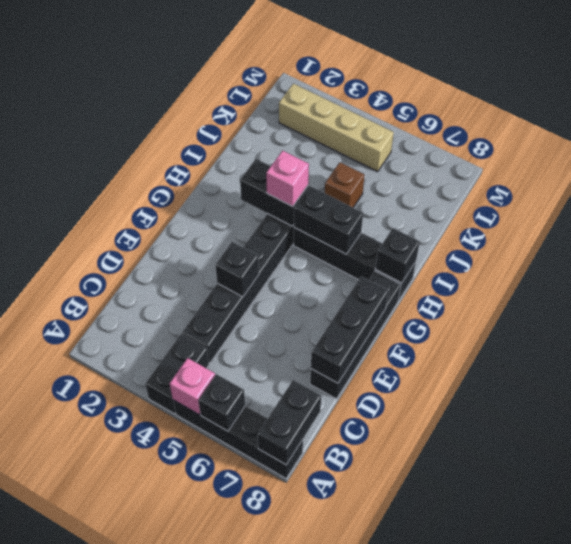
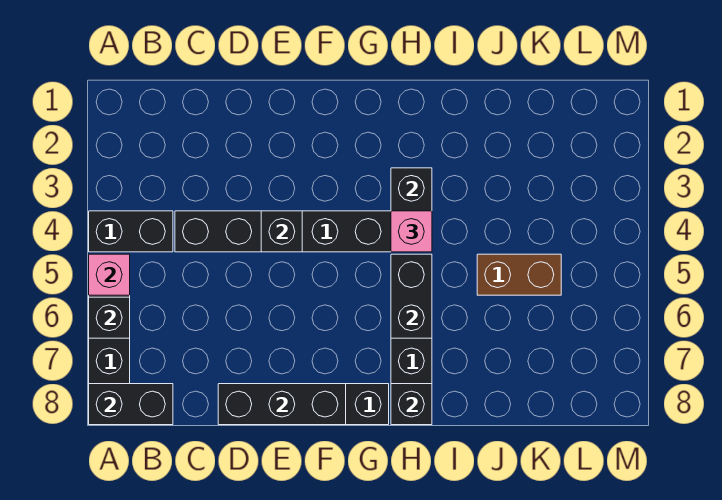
brown brick J5 level 1 -> brown brick J5:K5 level 1
tan brick L2:L5 level 1 -> none

